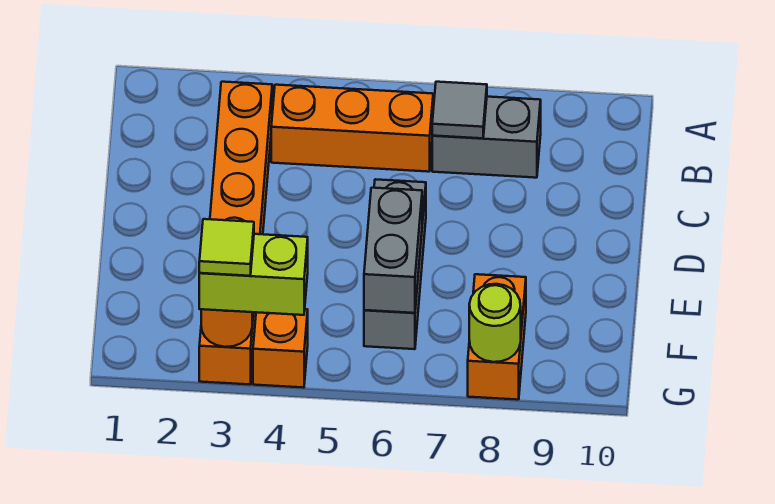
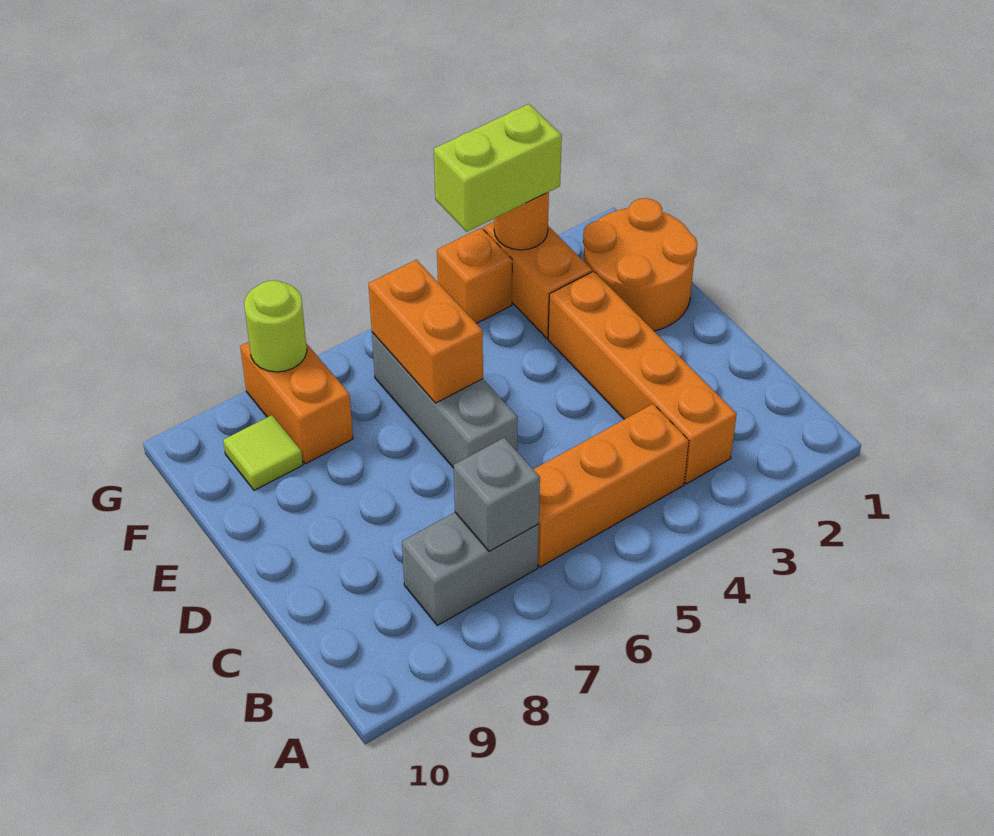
grey tile B7 level 2 -> grey brick B7 level 2
none -> orange round brick E1:F2 level 1
grey brick E6:F6 level 2 -> orange brick E6:F6 level 2
lime tile G3 level 4 -> lime tile F9 level 1

